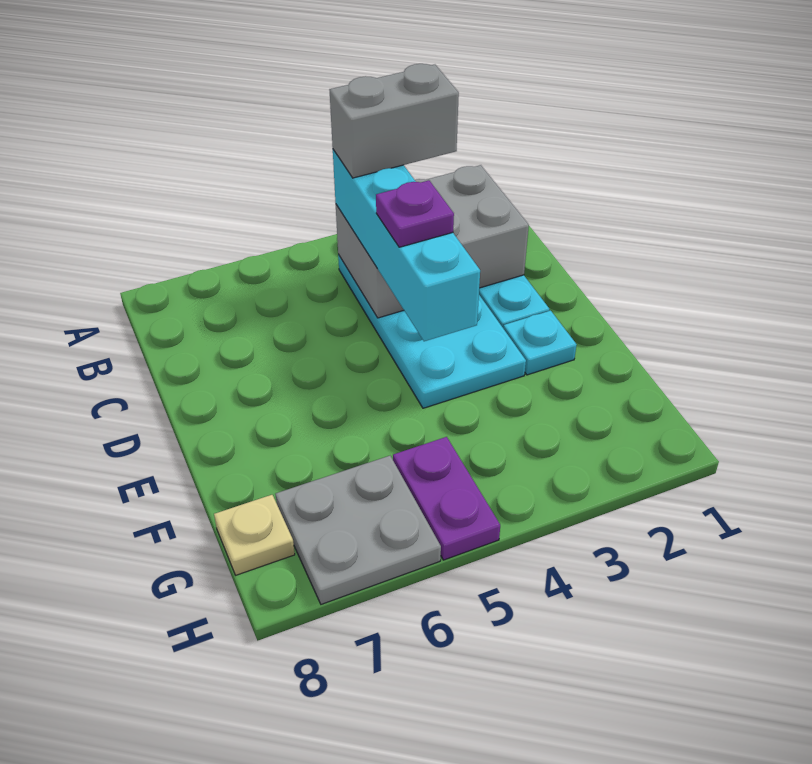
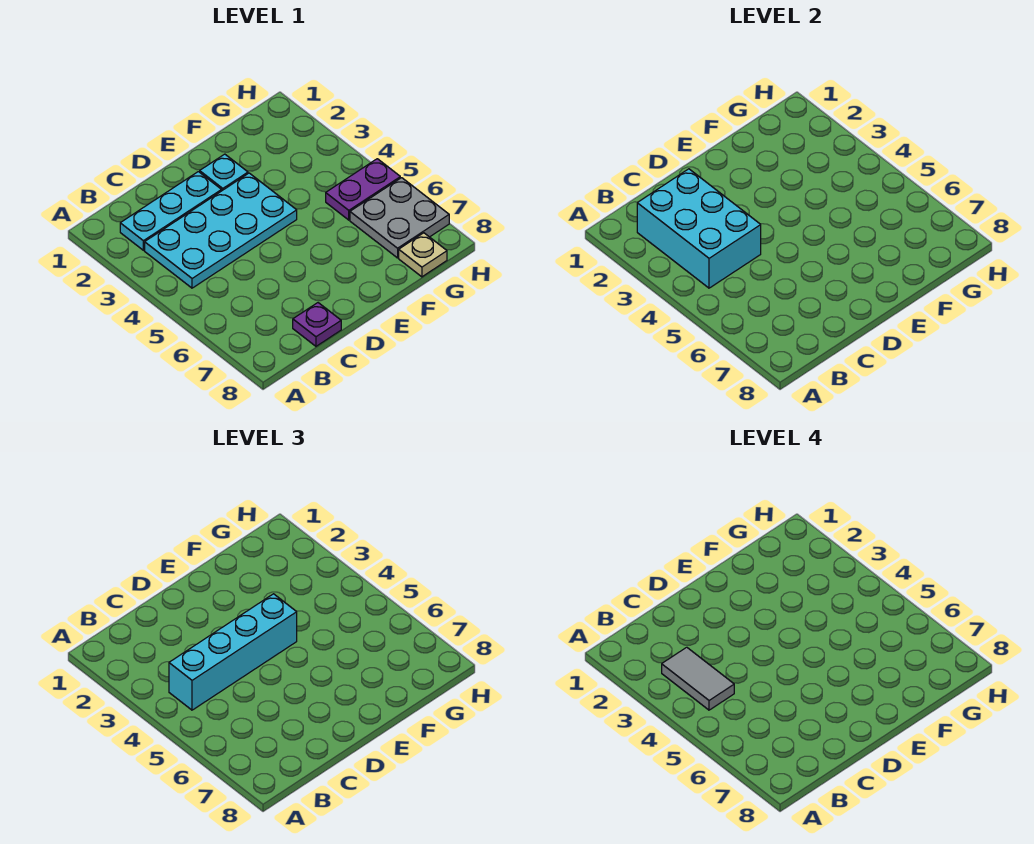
grey brick B2:C4 level 2 -> cyan brick B2:C4 level 2
grey brick B3:B4 level 4 -> grey tile B3:B4 level 4
purple plate D4 level 4 -> purple plate C8 level 1

